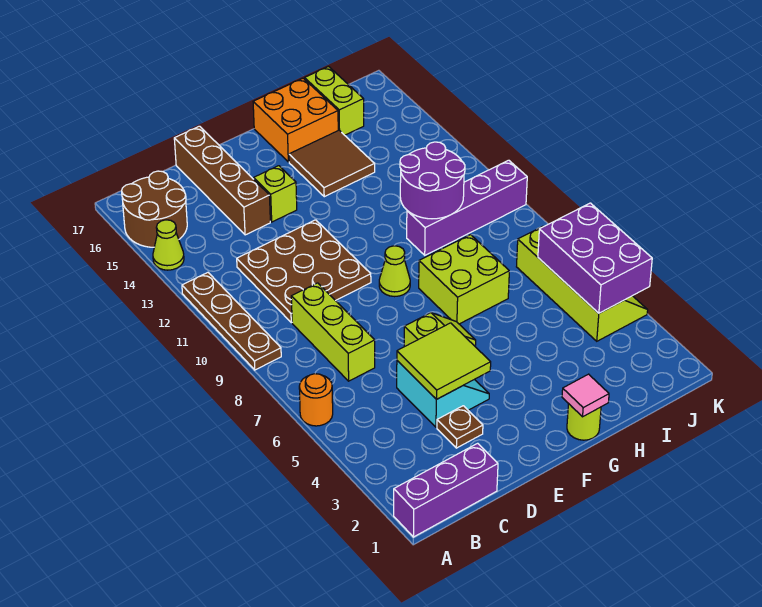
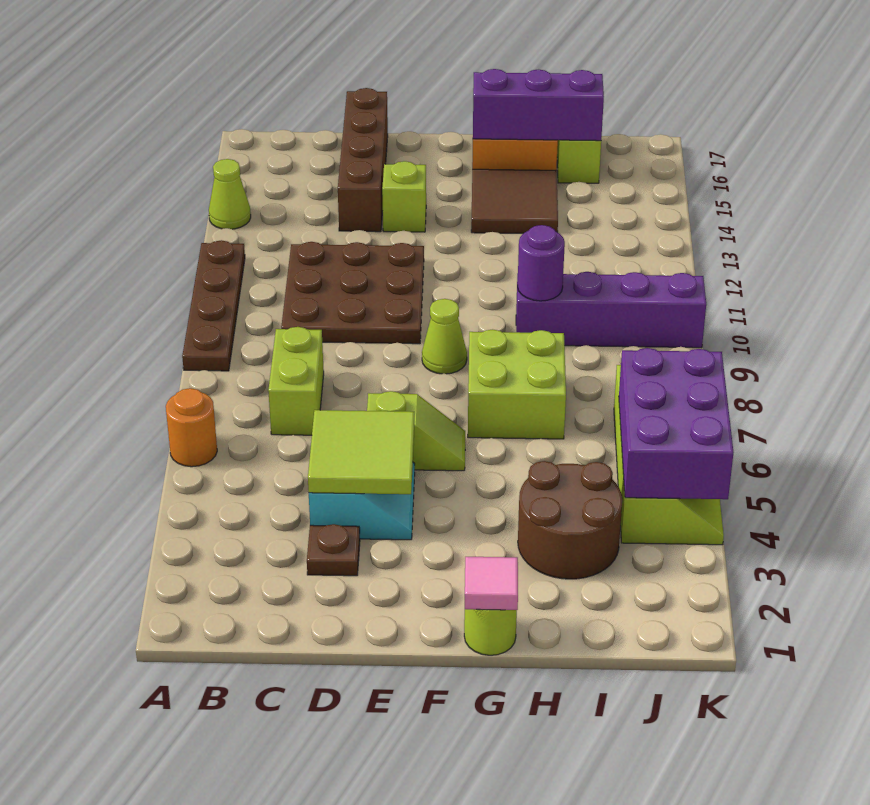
purple brick A1:C1 level 1 -> purple brick G16:I16 level 2
brown round brick A15:B16 level 1 -> brown round brick H3:I4 level 1
lime brick C7:C9 level 1 -> lime brick C7:C8 level 1
purple round brick H10:I11 level 2 -> purple round brick H10 level 2

